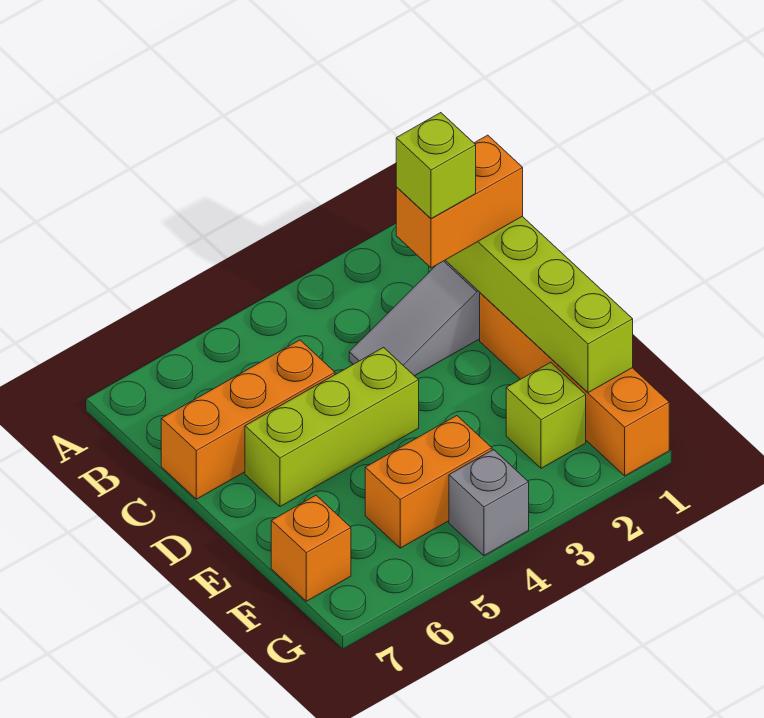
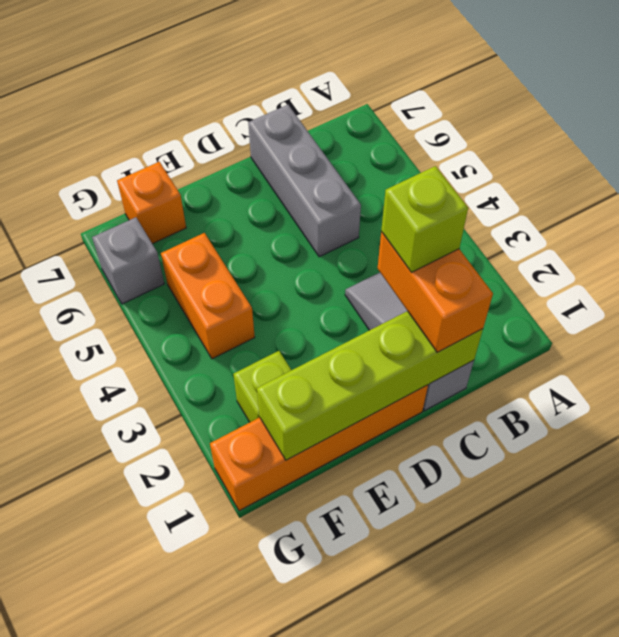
orange brick C5:C7 level 1 -> grey brick C5:C7 level 1
lime brick D4:D6 level 1 -> none
grey brick G4 level 1 -> grey brick G6 level 1

